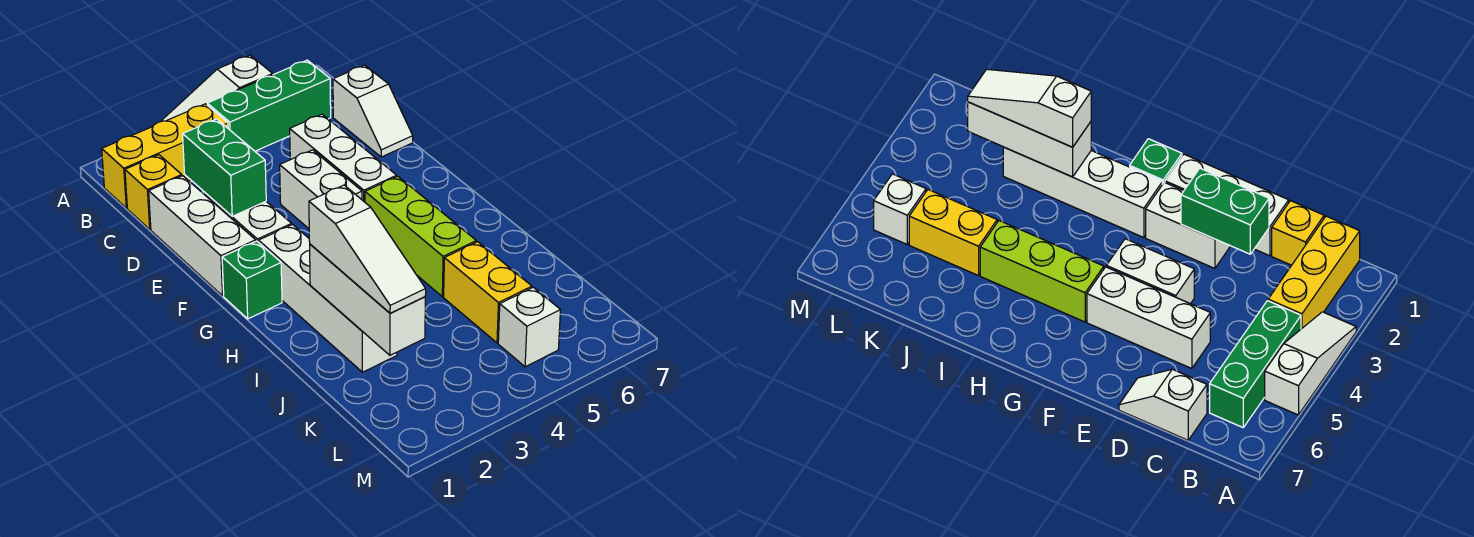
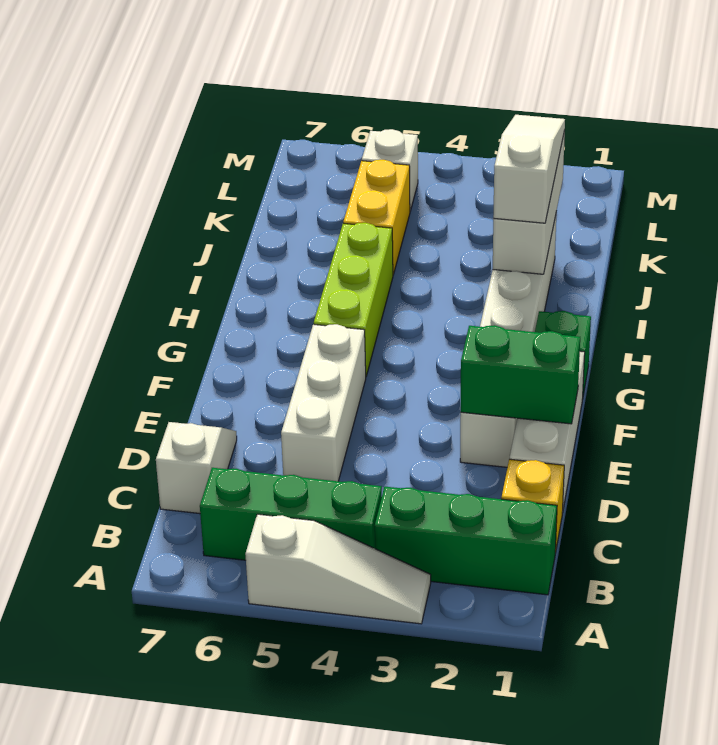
yellow brick B1:B3 level 1 -> green brick B1:B3 level 1
green brick D2:E2 level 2 -> green brick E1:E2 level 2
white brick E4:F4 level 1 -> none

